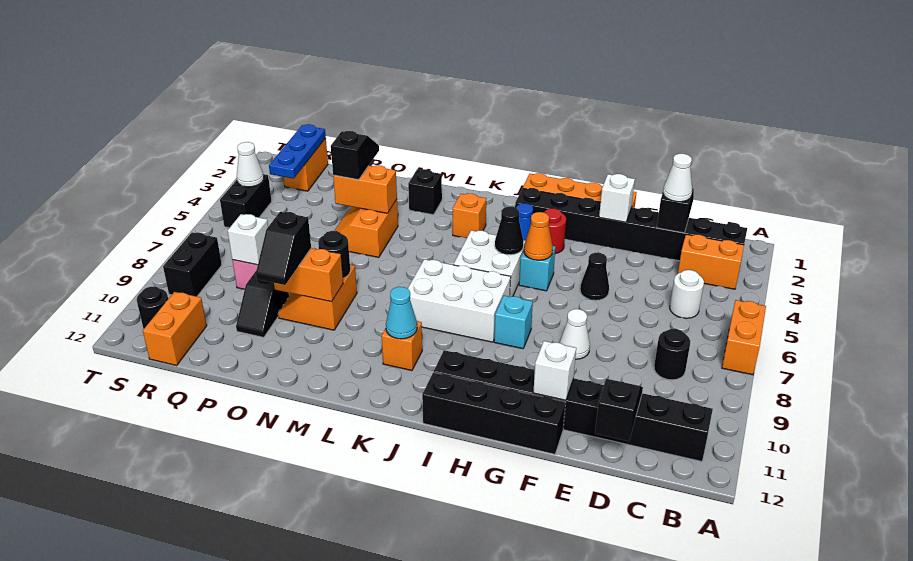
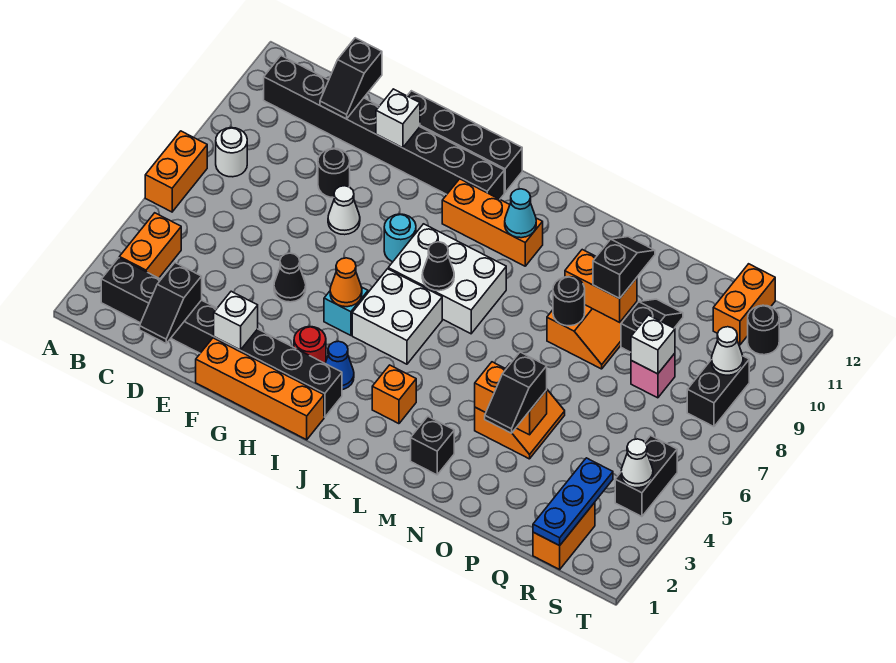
orange brick B3:C3 level 1 -> orange brick B3:B4 level 1
white round brick C5 level 1 -> white round brick B8 level 1
black round brick C8 level 1 -> black round brick E9 level 1
white cone D2 level 3 -> white cone S9 level 2
cyan brick H8 level 1 -> cyan round brick H8 level 1
black cone I5 level 2 -> black cone J7 level 2
orange brick K10 level 1 -> orange brick I10:K10 level 1

